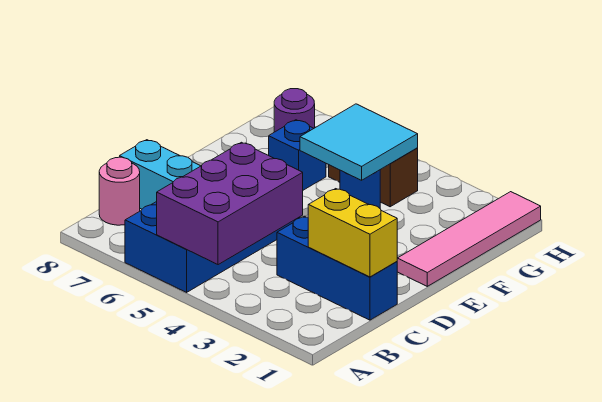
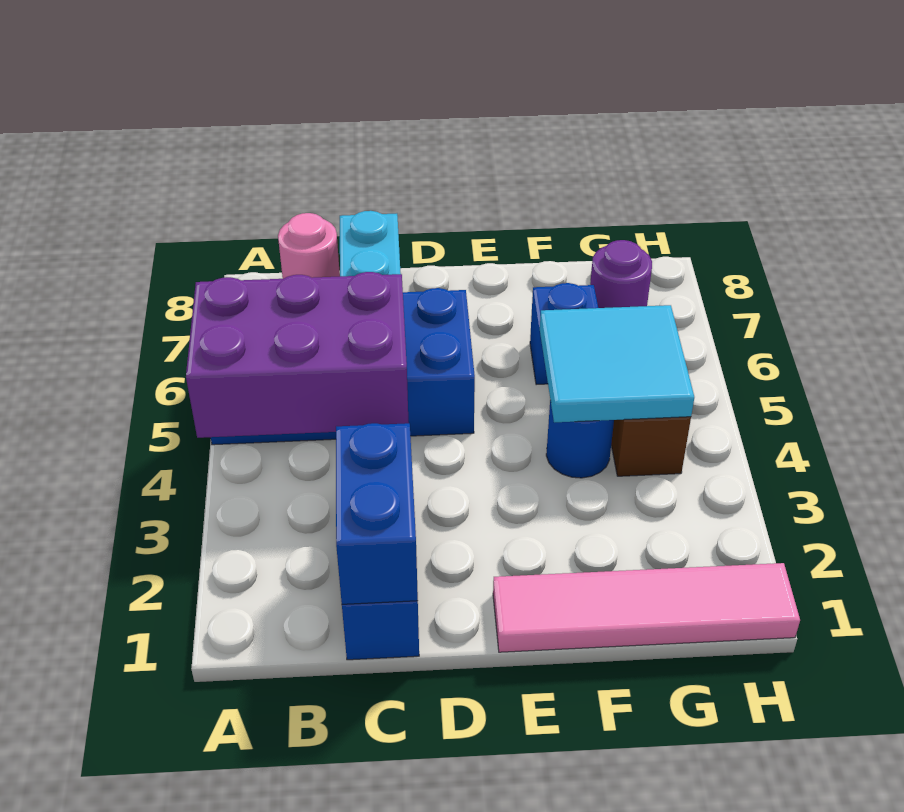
yellow brick C1:C2 level 2 -> blue brick C1:C2 level 2

